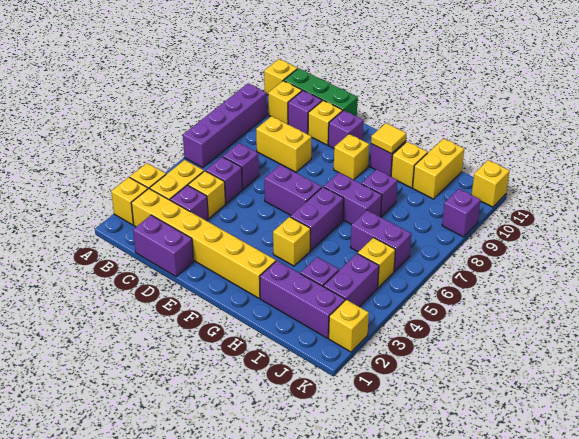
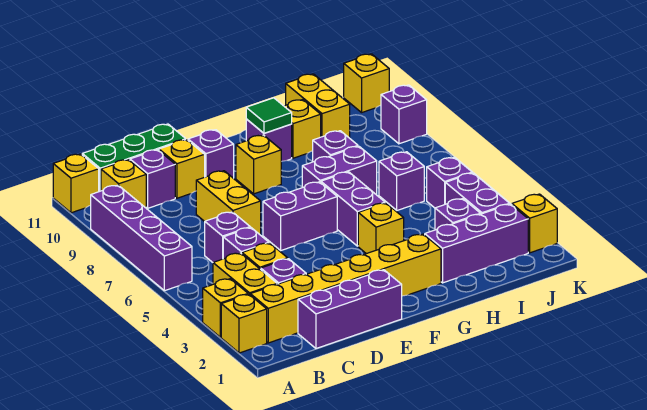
purple brick C1:D1 level 1 -> purple brick C1:E1 level 1
yellow brick C8:D8 level 1 -> yellow brick D7:D8 level 1
yellow tile G10 level 2 -> green tile G10 level 2
purple brick I6:J6 level 1 -> purple brick I6 level 1
yellow brick J5 level 1 -> purple brick J5 level 1

